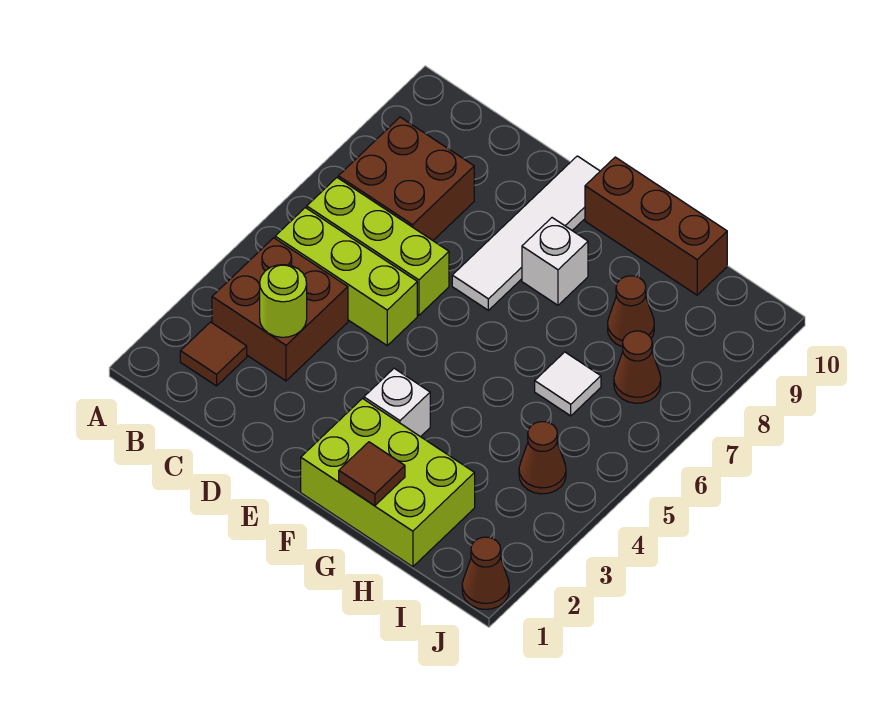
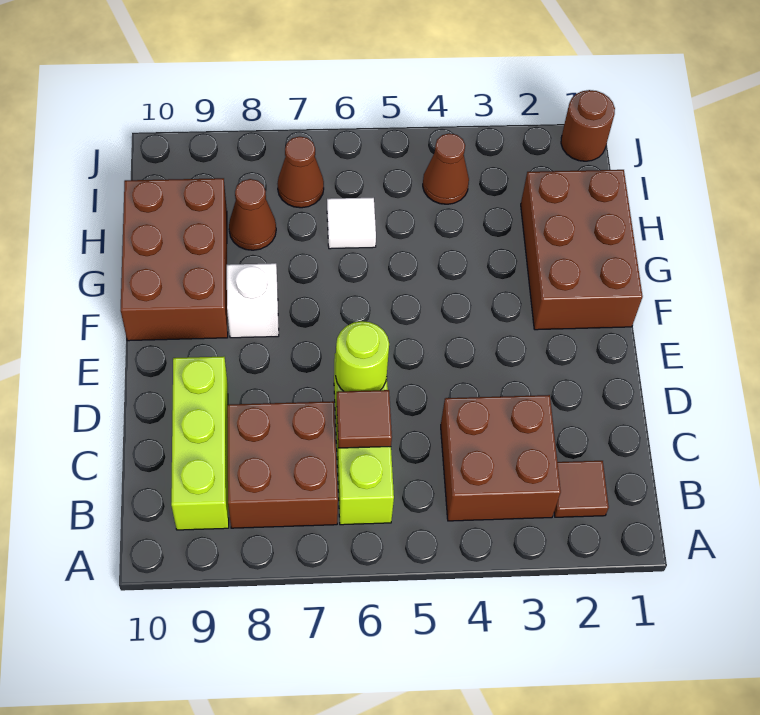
lime brick B5:D5 level 1 -> lime brick B9:D9 level 1
lime round brick C3 level 2 -> lime round brick D6 level 2
white tile E7:E10 level 1 -> none
lime brick F1:H2 level 1 -> brown brick F1:H2 level 1
white brick F3 level 1 -> none
brown brick F10:H10 level 1 -> brown brick F9:H10 level 1
brown tile G1 level 2 -> brown tile C6 level 2
brown cone J1 level 1 -> brown round brick J1 level 1

